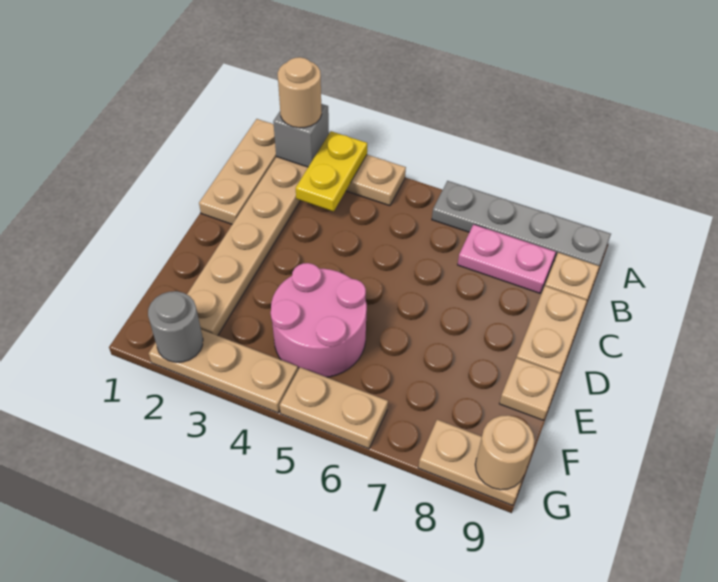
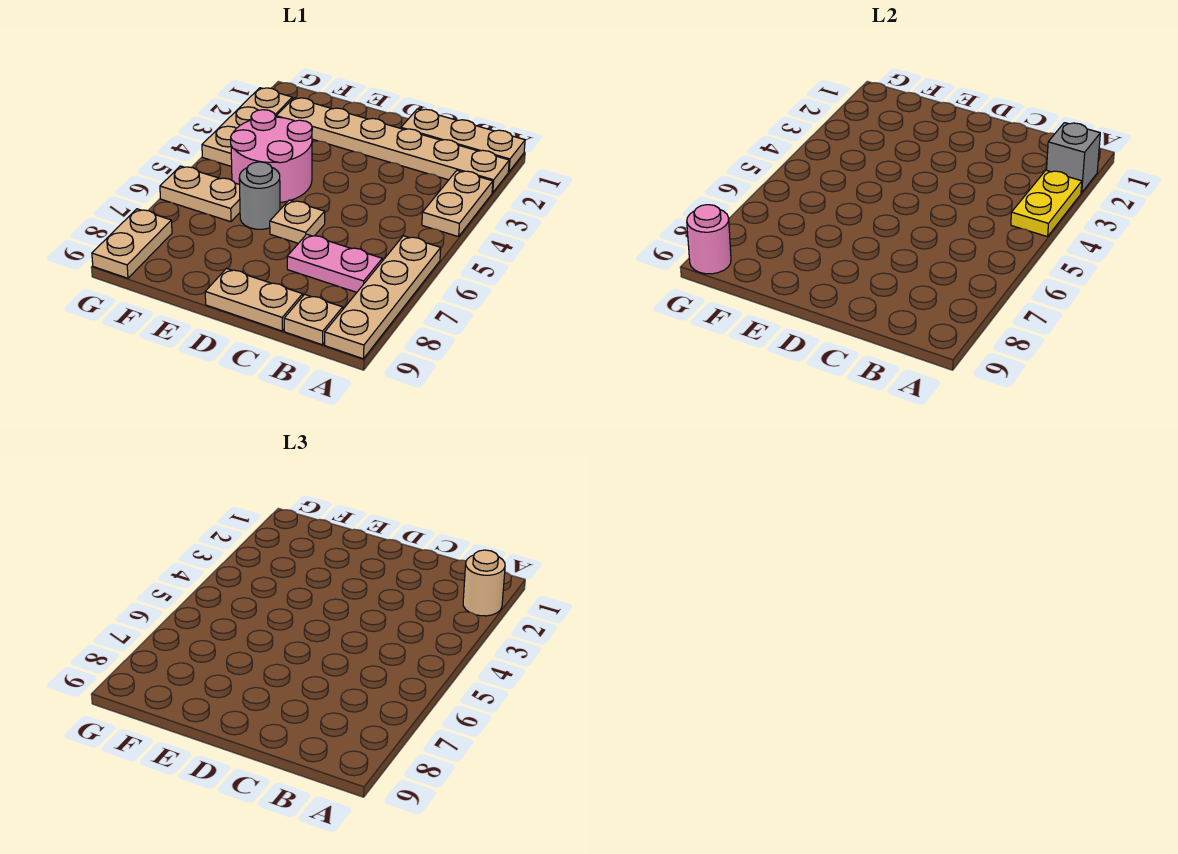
yellow plate A3:B3 level 2 -> yellow plate A3:A4 level 2
grey plate A6:A9 level 1 -> tan plate A6:A9 level 1
pink plate B7:B8 level 1 -> pink plate B7:C7 level 1
tan plate E9 level 1 -> tan plate D6 level 1
grey round brick G2 level 2 -> grey round brick E6 level 1
tan plate G5:G6 level 1 -> tan plate F6:G6 level 1
tan round brick G9 level 2 -> pink round brick G9 level 2

